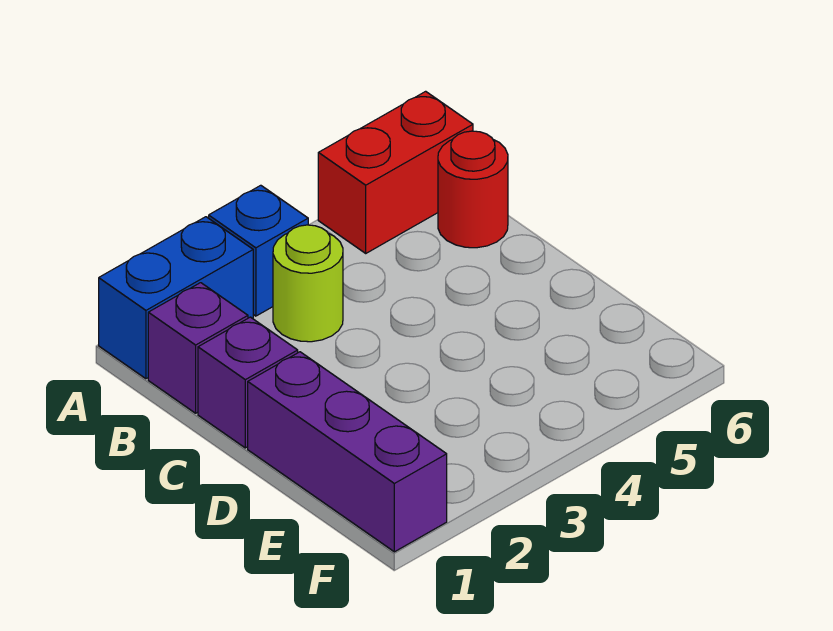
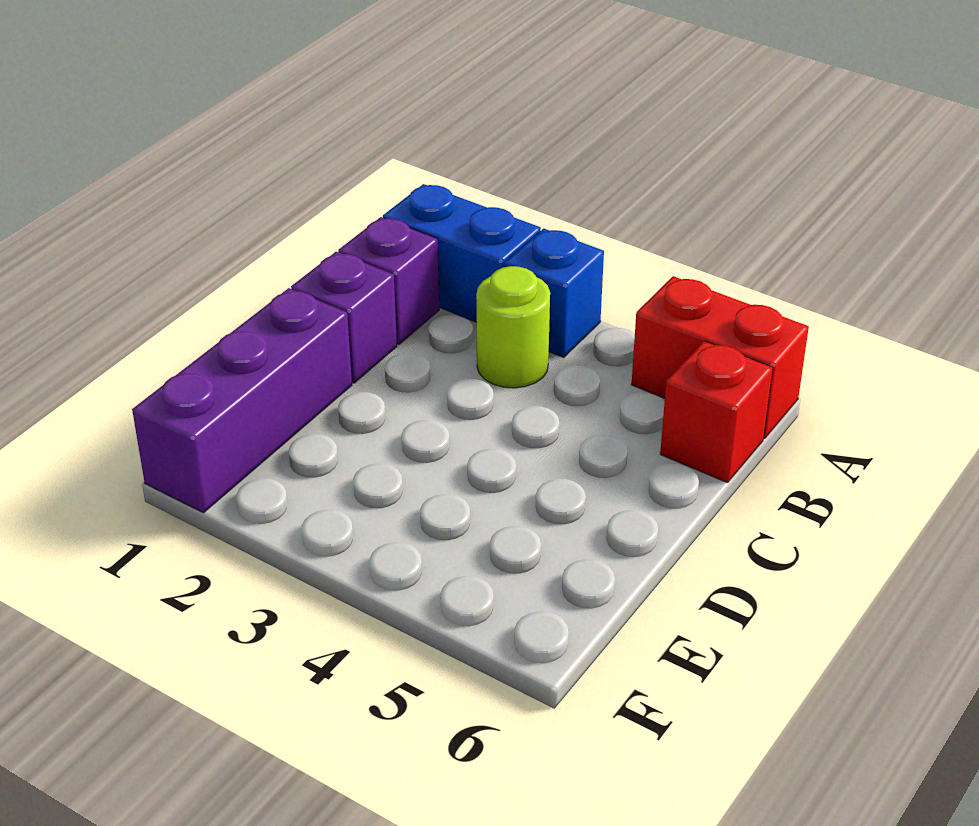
red round brick B6 level 1 -> red brick B6 level 1

